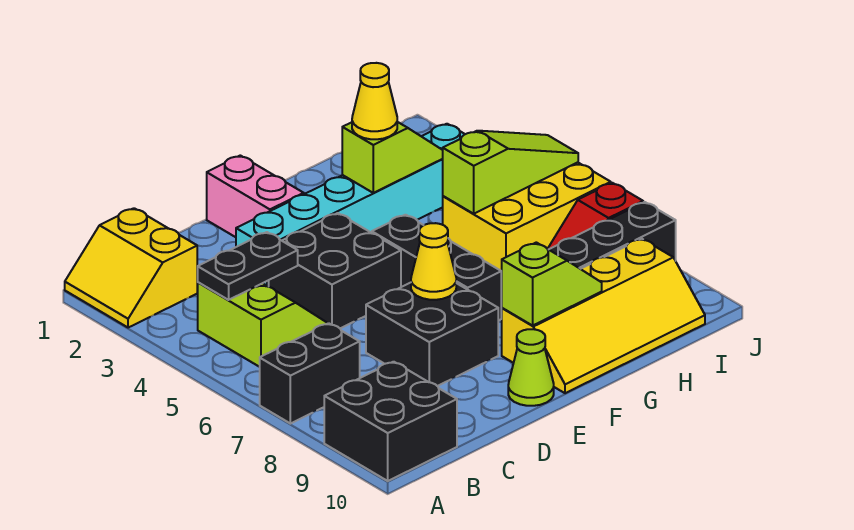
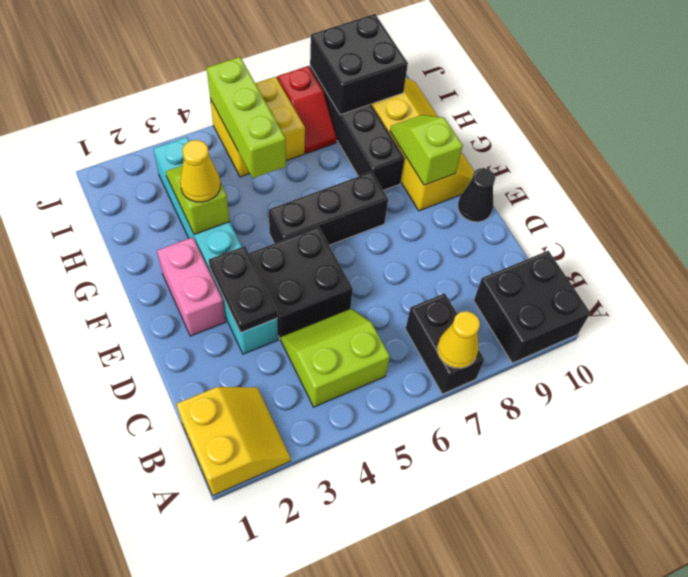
yellow slope A1:B2 level 1 top B -> yellow slope A1:B2 level 1 top 1
black plate B4:C4 level 2 -> black plate D3:E3 level 2
black brick D7:E8 level 1 -> black brick I8:J9 level 2
pink brick E1:E2 level 1 -> pink brick E2:F2 level 1
yellow cone E7 level 2 -> yellow cone A7 level 2
lime cone E10 level 1 -> black cone E10 level 1
yellow brick H5:J6 level 1 -> yellow brick I5:J6 level 1
lime slope H5:J5 level 2 top H -> lime brick H5:J5 level 2

